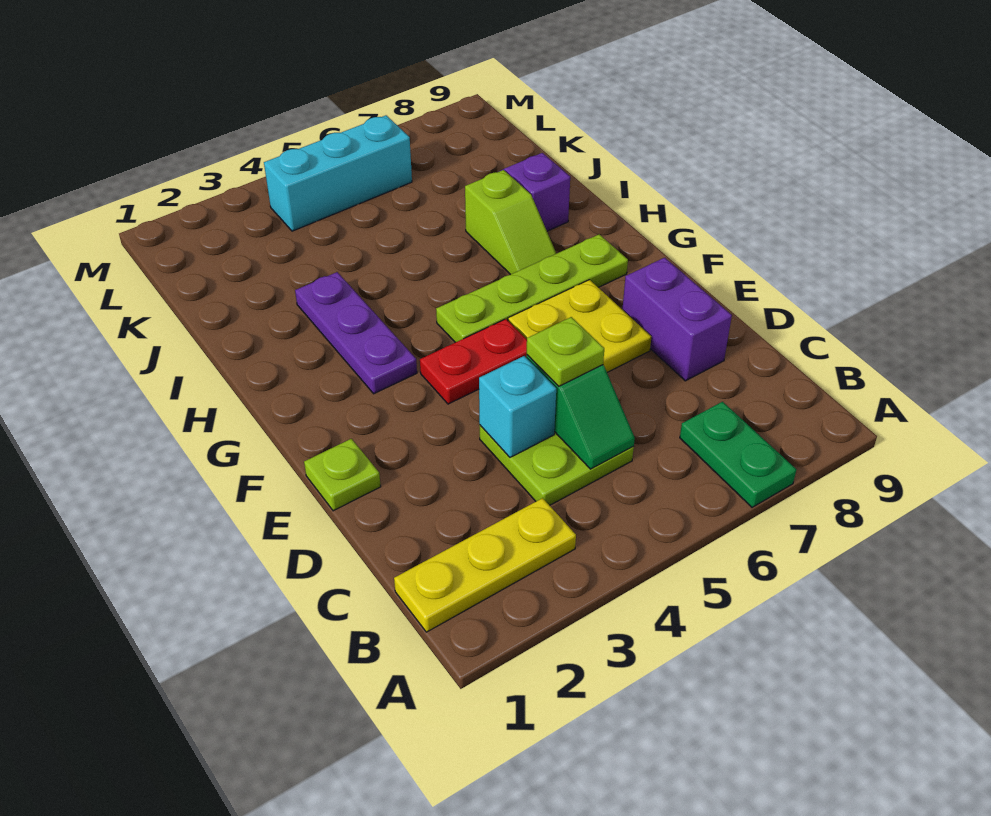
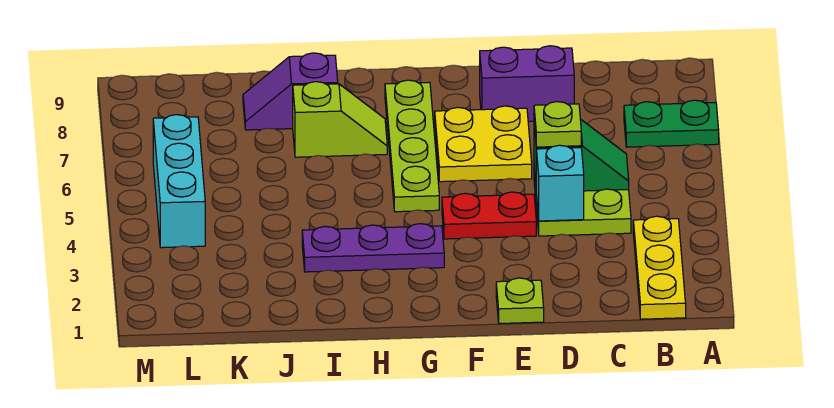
red plate F4:F5 level 1 -> red plate E4:F4 level 1

